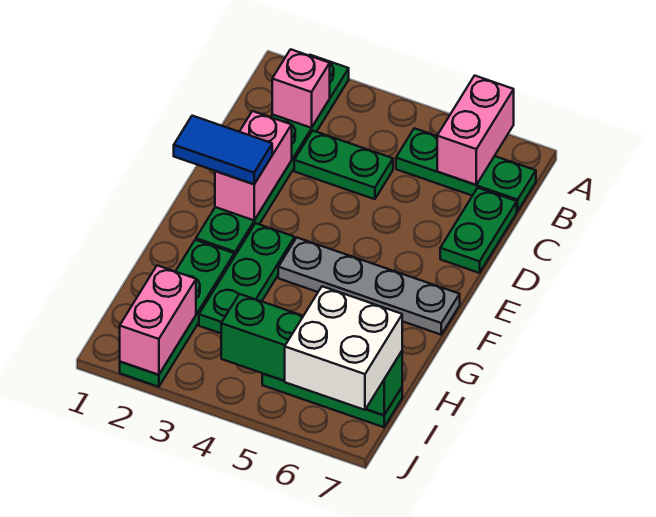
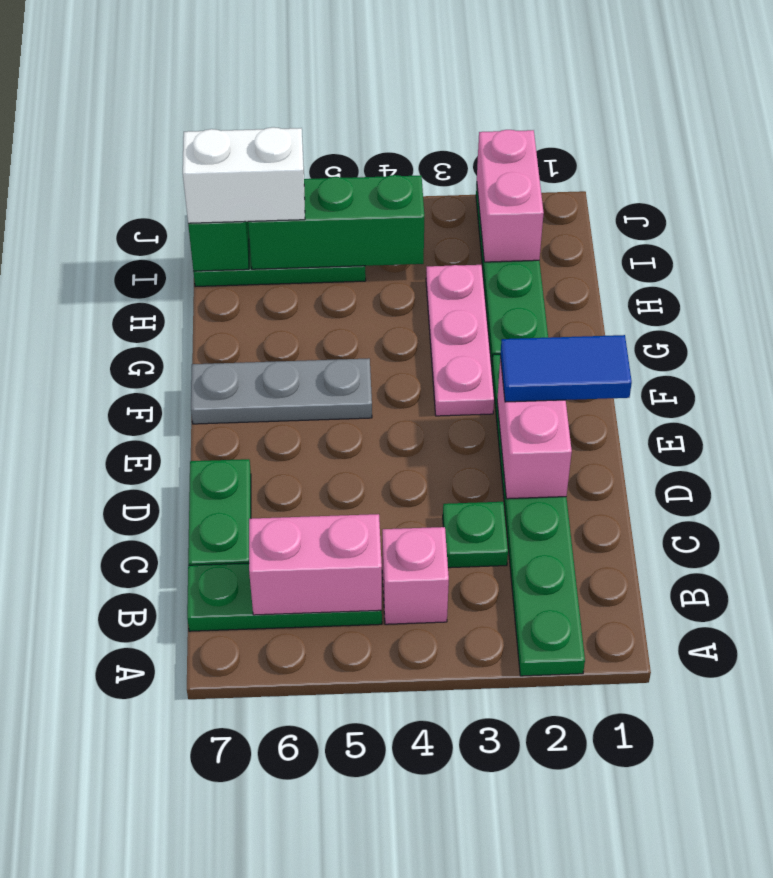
pink brick A6:B6 level 2 -> pink brick B5:B6 level 2
pink brick B2 level 2 -> pink brick B4 level 1
green plate C3:C4 level 1 -> green plate C3 level 1
green plate F3:H3 level 1 -> pink plate F3:H3 level 1
grey plate F4:F7 level 1 -> grey plate F5:F7 level 1
white brick I6:J7 level 3 -> white brick I6:I7 level 3

